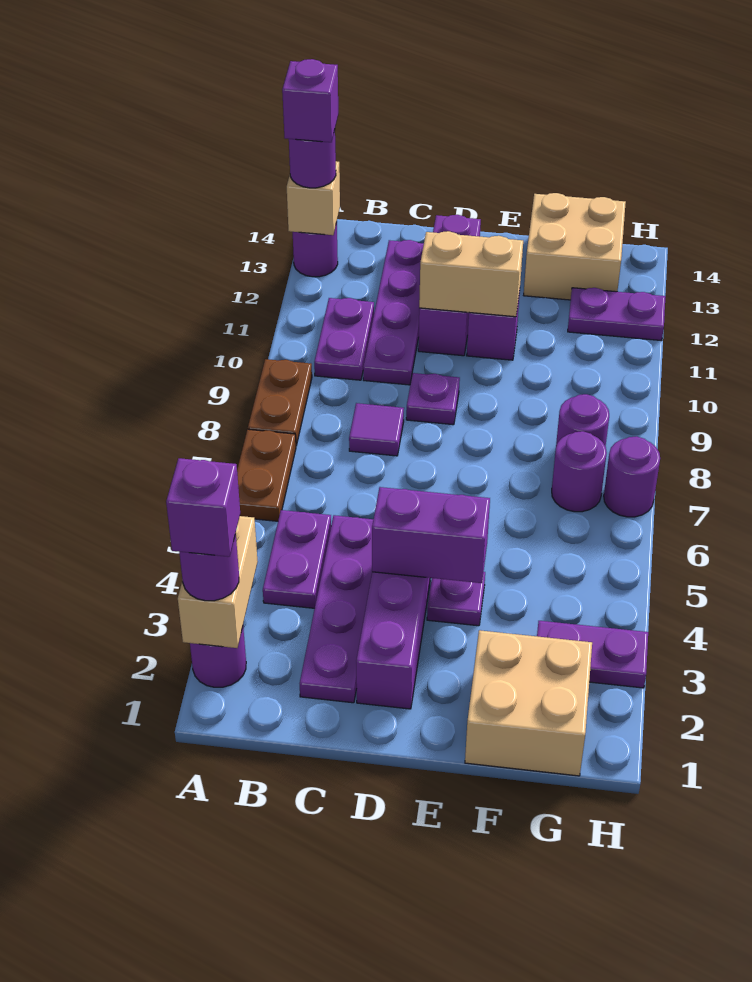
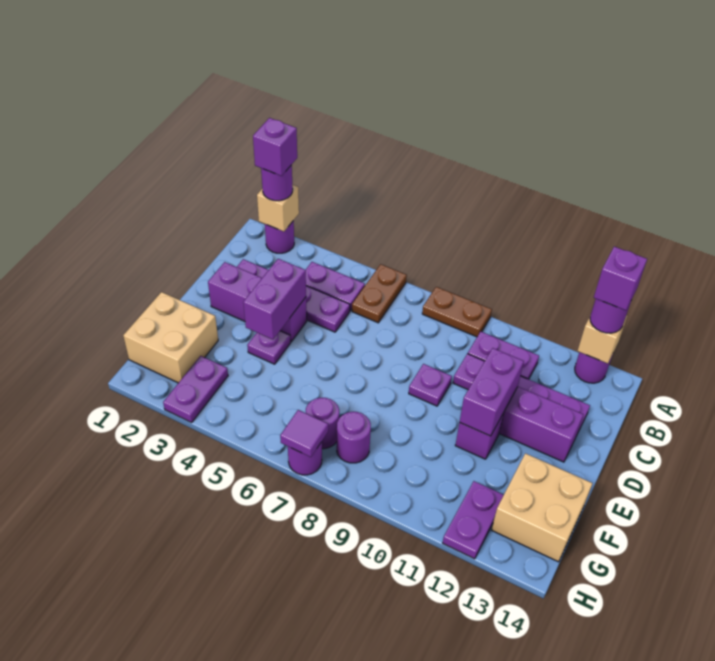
tan brick A2:A3 level 2 -> tan brick A2 level 2
brown plate A6:A7 level 1 -> brown plate A6:B6 level 1
purple tile C8 level 1 -> purple tile H7 level 2
tan brick D11:E11 level 2 -> purple brick D11:E11 level 2

